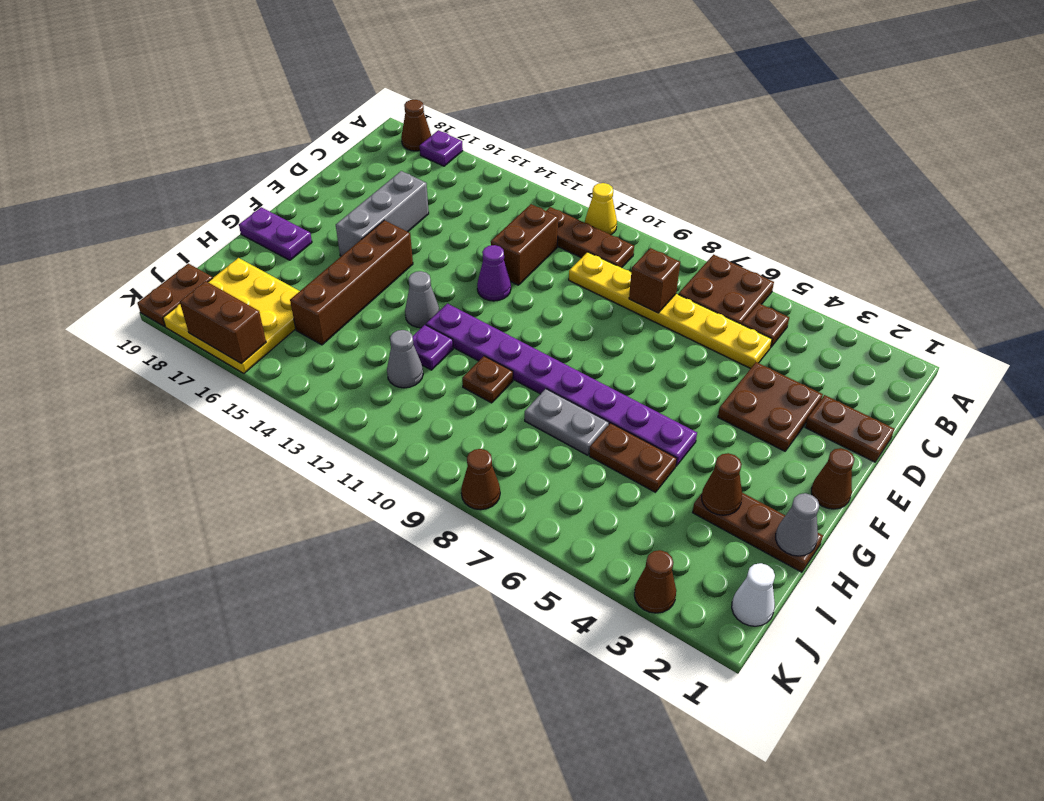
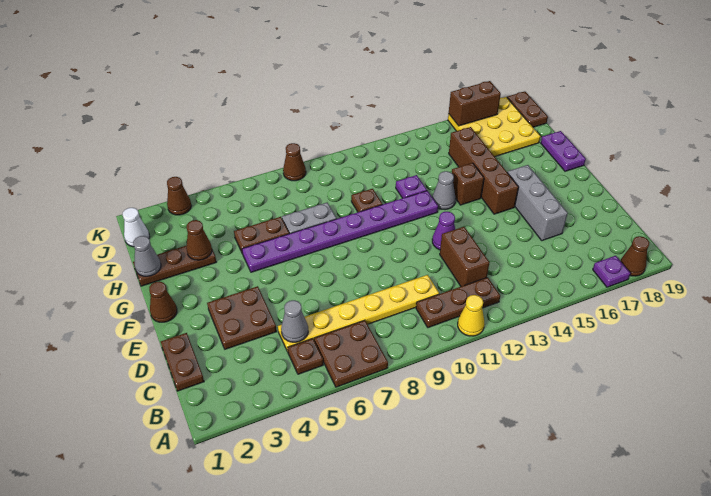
brown brick C8 level 2 -> brown brick G14 level 1
brown plate D1:D2 level 1 -> brown plate C1:D1 level 1
purple plate G18:G19 level 1 -> purple plate G19:H19 level 1
grey cone I12 level 1 -> grey cone C5 level 2

